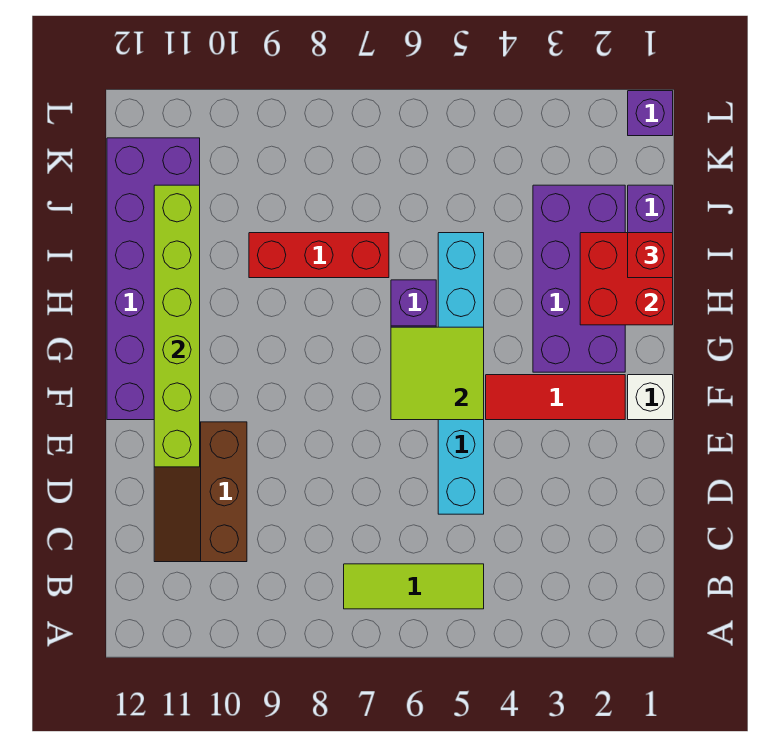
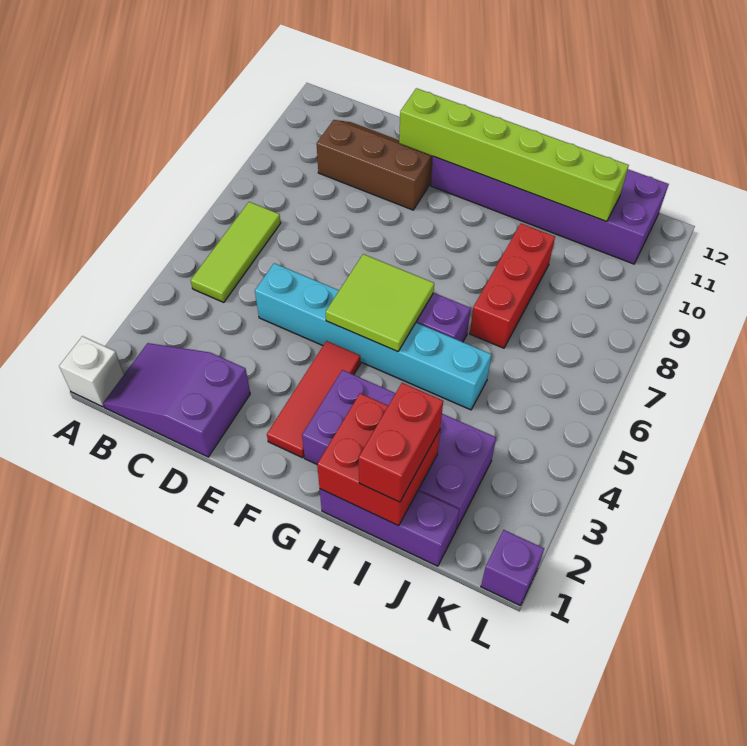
none -> purple slope B1:D2 level 1 top D
white brick F1 level 1 -> white brick A1 level 1
red brick I1 level 3 -> red brick I1:I2 level 3

